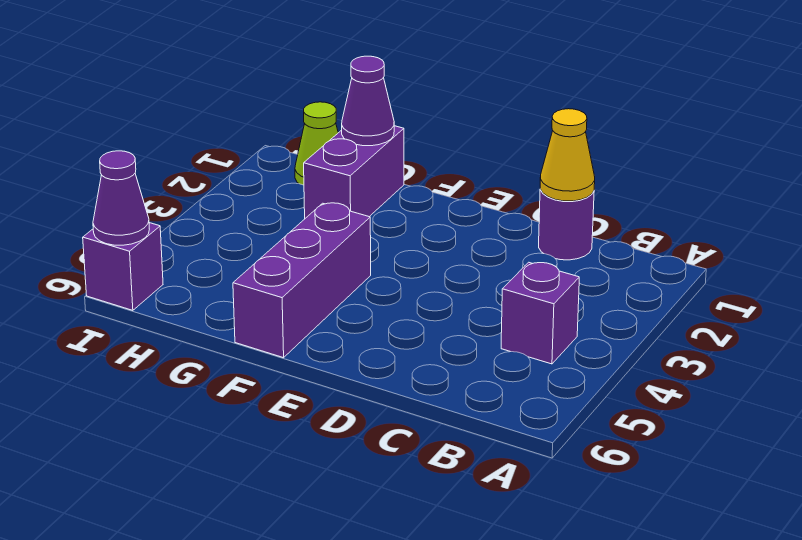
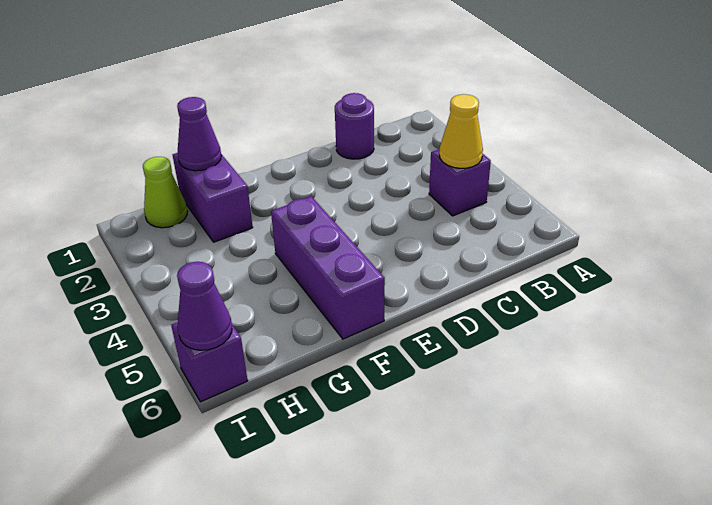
yellow cone C1 level 2 -> yellow cone B4 level 2

